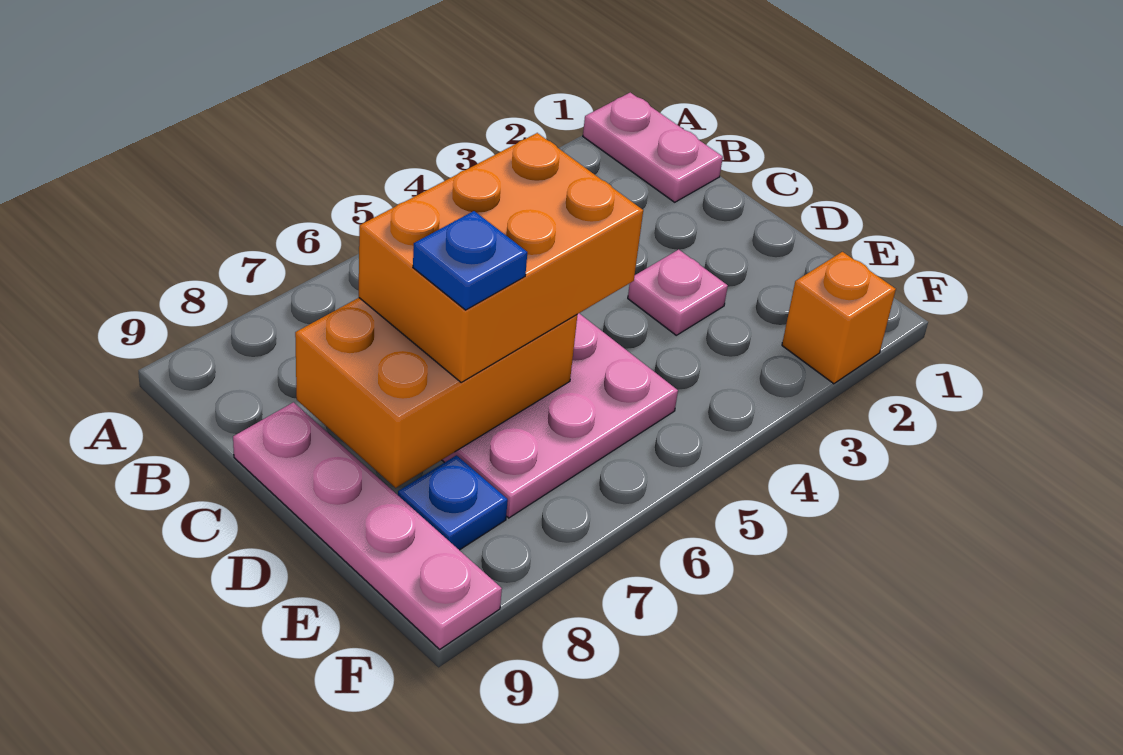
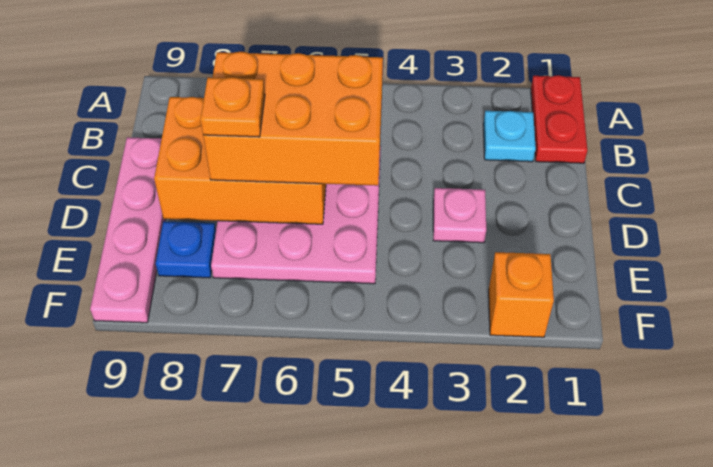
pink plate A1:B1 level 1 -> red plate A1:B1 level 1
none -> cyan plate B2 level 1
blue plate D7 level 4 -> orange plate D7 level 4

